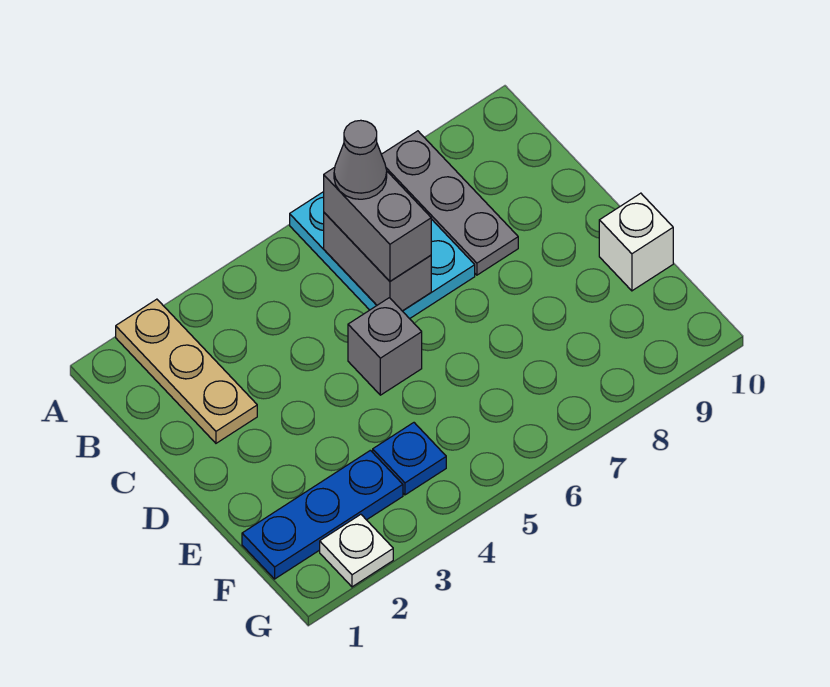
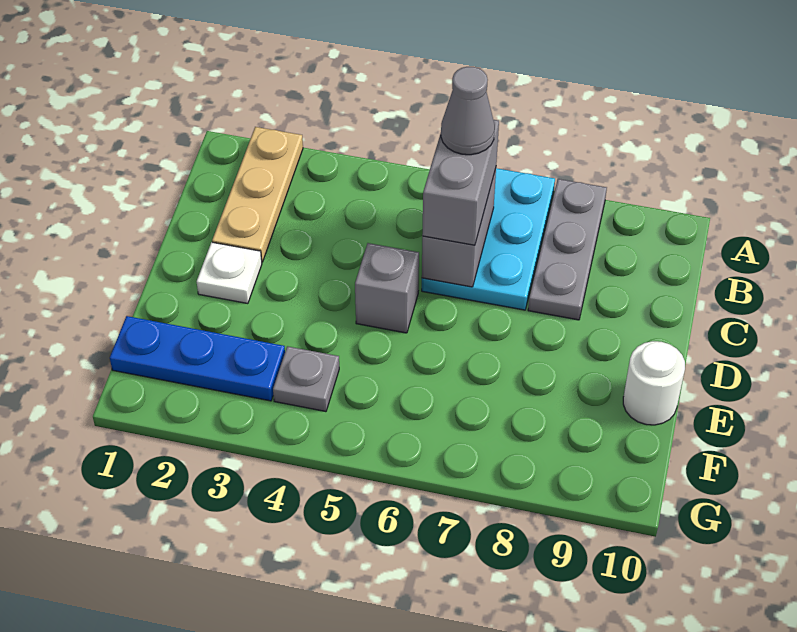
white brick E10 level 1 -> white round brick E10 level 1
blue plate F4 level 1 -> grey plate F4 level 1
white plate G2 level 1 -> white plate D2 level 1

